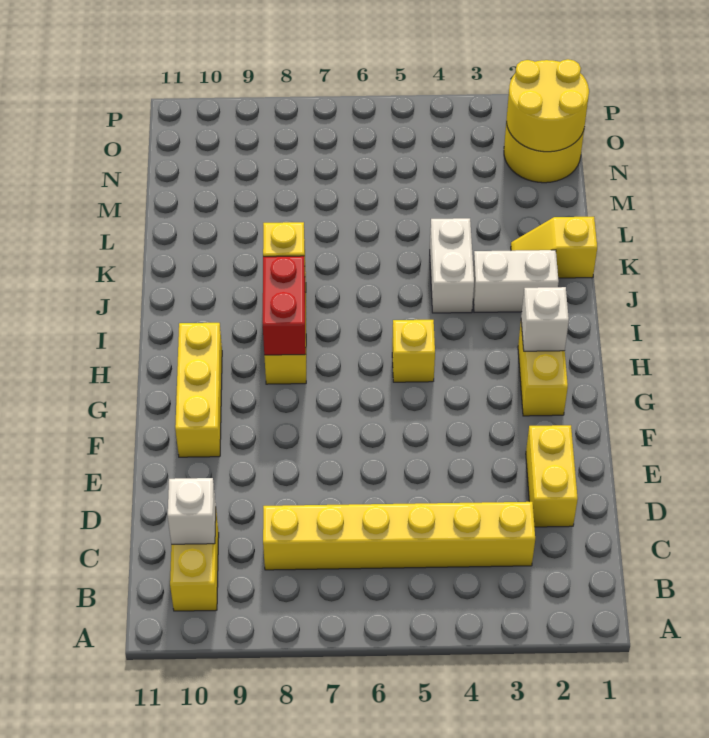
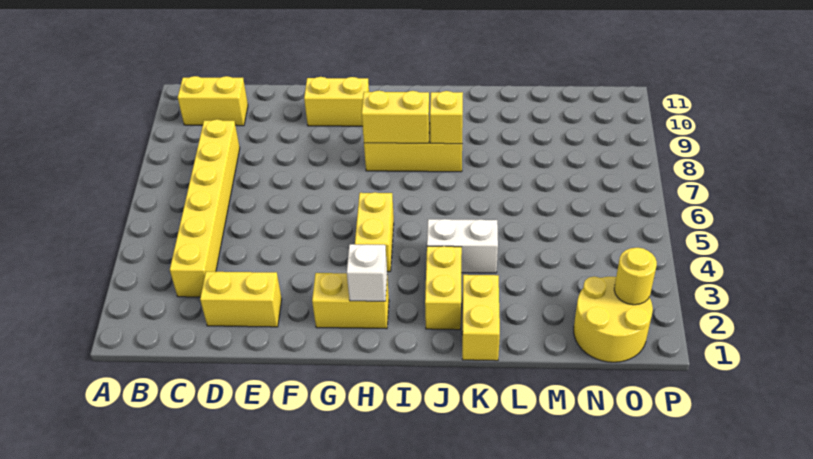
white brick C10 level 2 -> none
yellow brick F10:H10 level 1 -> yellow brick F10:G10 level 1
yellow brick H5 level 1 -> yellow brick H4:H5 level 1
red brick H8:I8 level 2 -> yellow brick H8:I8 level 2
white brick J2:J3 level 1 -> yellow brick J2:J3 level 1
yellow slope K1:K2 level 1 top 1 -> yellow brick K1:K2 level 1
yellow round brick N1:O2 level 2 -> yellow round brick O2 level 2

